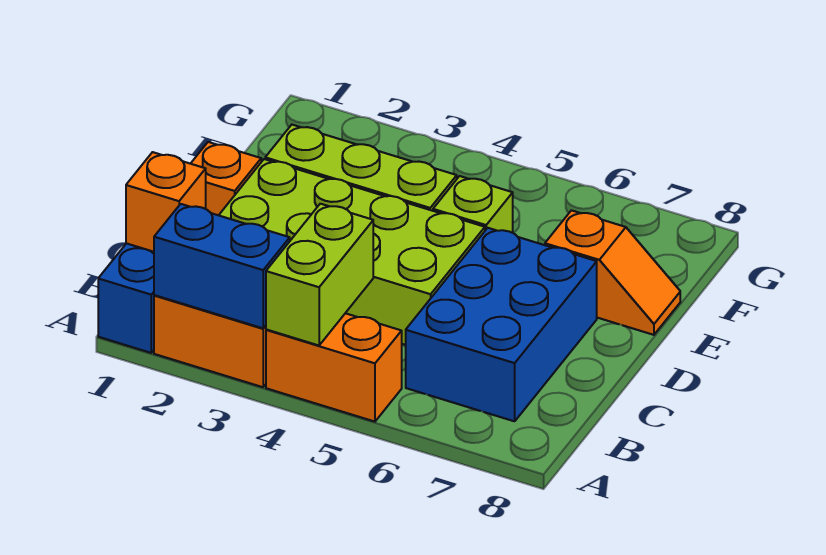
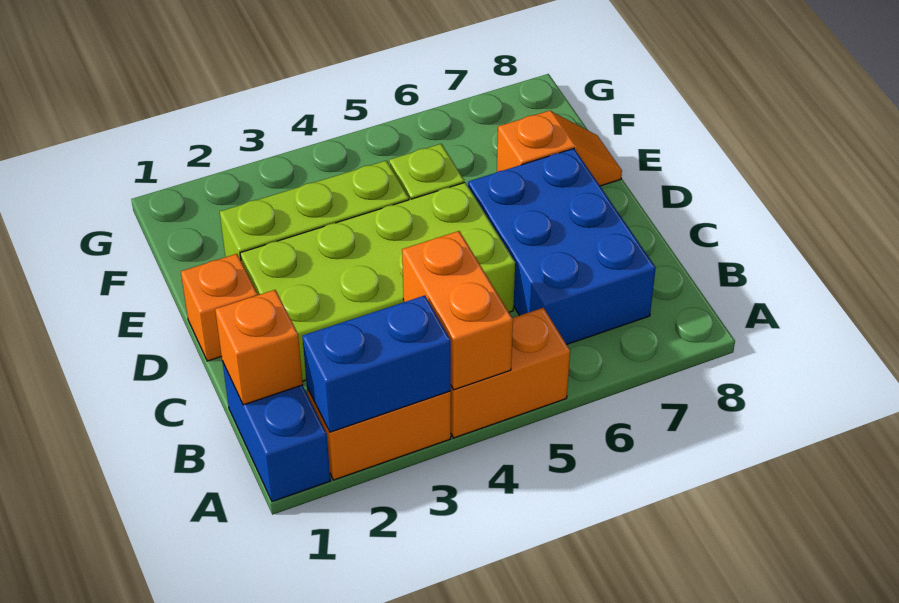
lime brick A4:B4 level 2 -> orange brick A4:B4 level 2

